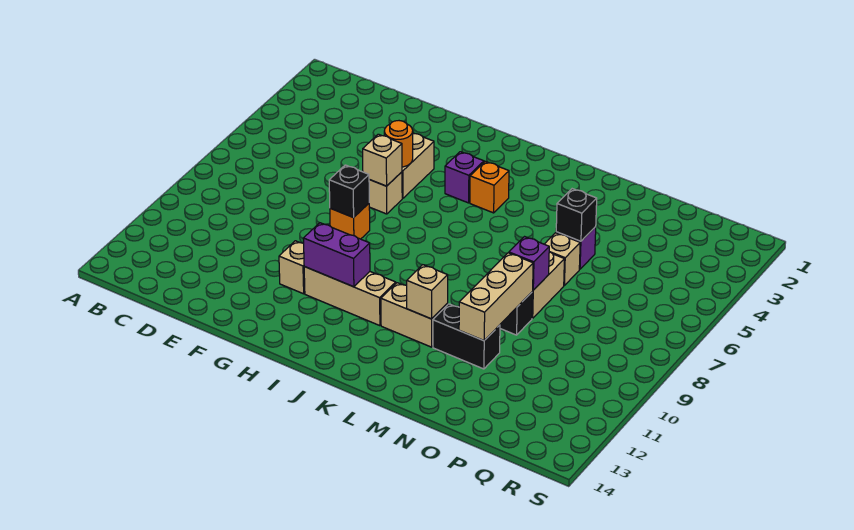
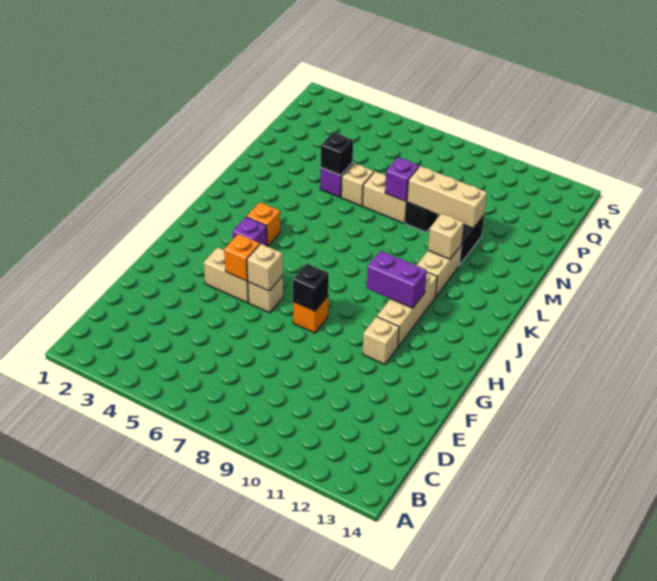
orange round brick G5 level 2 -> orange brick G5 level 2
purple brick H11:I11 level 2 -> purple brick I10:I11 level 2

